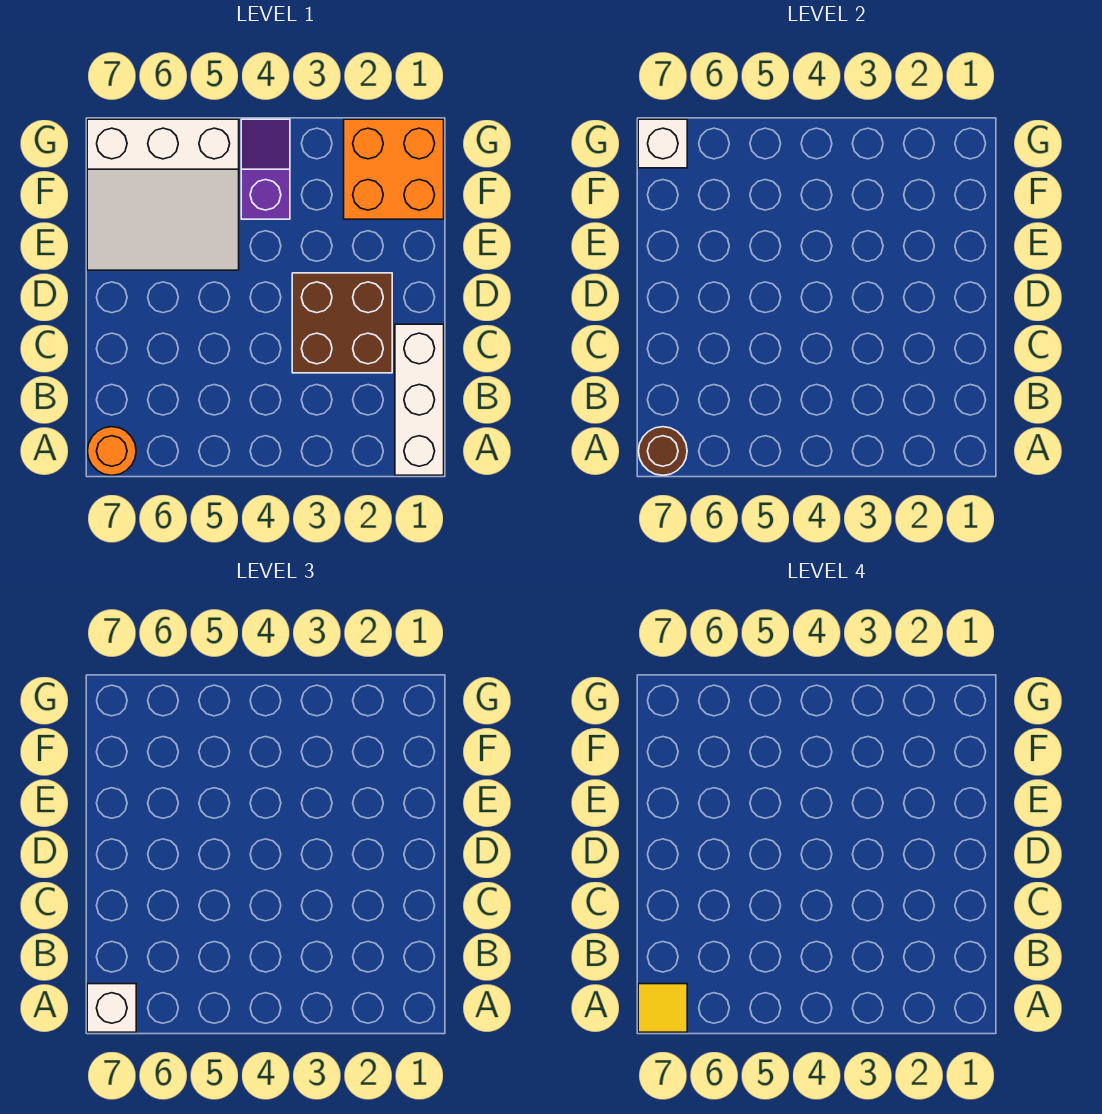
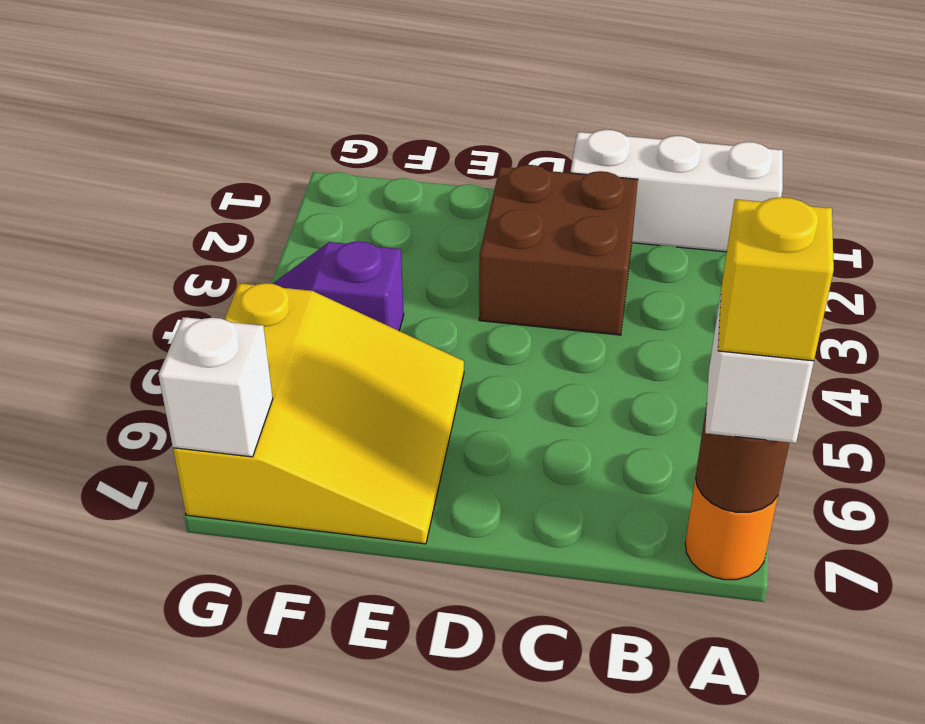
yellow tile A7 level 4 -> yellow brick A7 level 4
white slope E5:G7 level 1 top G -> yellow slope E5:G7 level 1 top G
orange brick F1:G2 level 1 -> none

